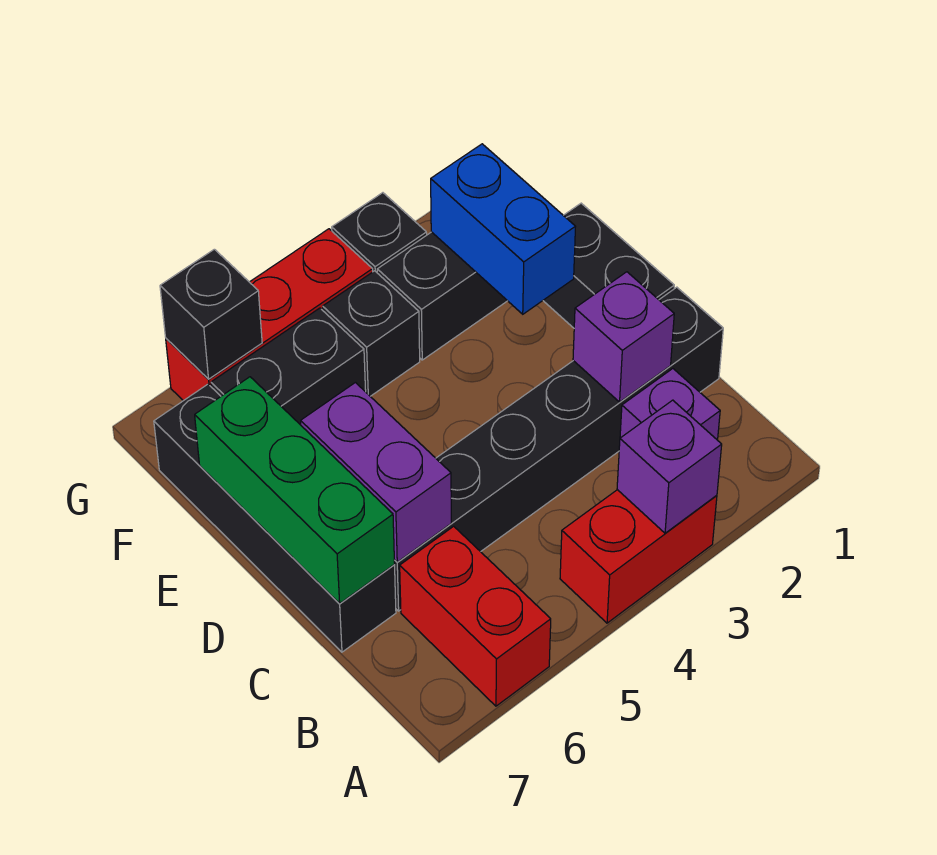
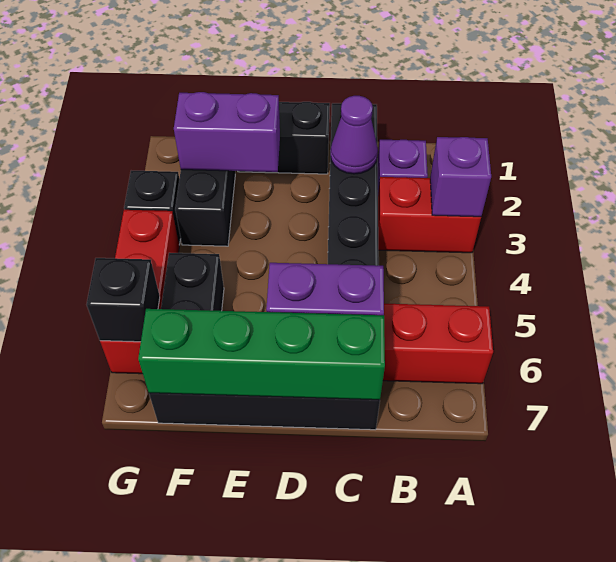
red brick A3:A4 level 1 -> red brick A3:B3 level 1
purple brick C2 level 2 -> purple cone C2 level 2
green brick C7:E7 level 2 -> green brick C7:F7 level 2
blue brick E2:F2 level 2 -> purple brick E2:F2 level 2
black brick F4 level 1 -> none

